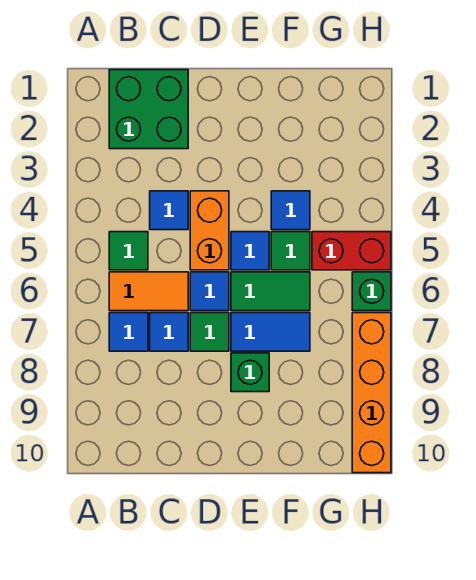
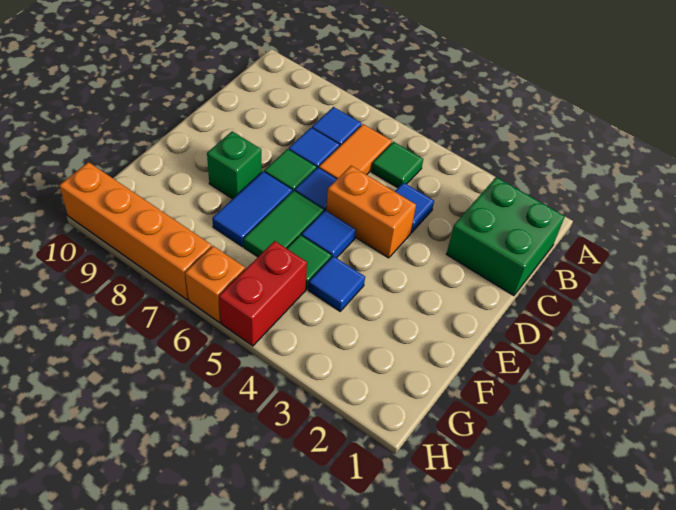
green brick H6 level 1 -> orange brick H6 level 1

